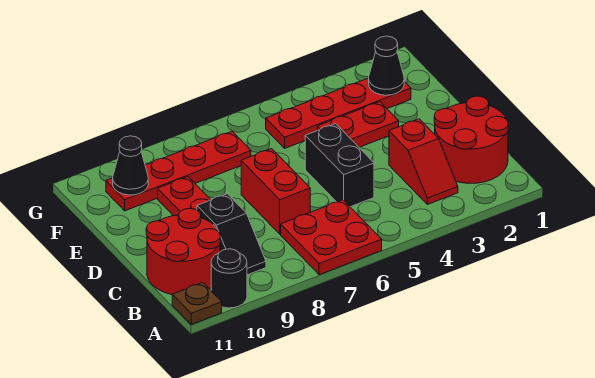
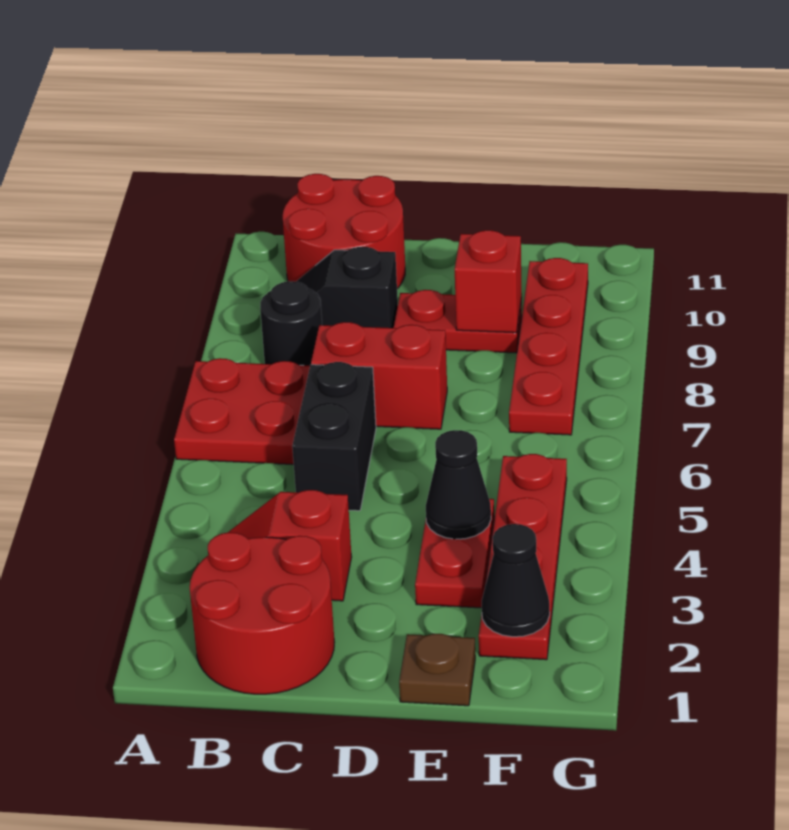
black round brick A10 level 1 -> black round brick B8 level 1
brown plate A11 level 1 -> brown plate E1 level 1
black brick C5:D5 level 1 -> black brick C5:C6 level 1
none -> red brick E9 level 2
black cone F10 level 2 -> black cone E4 level 2

